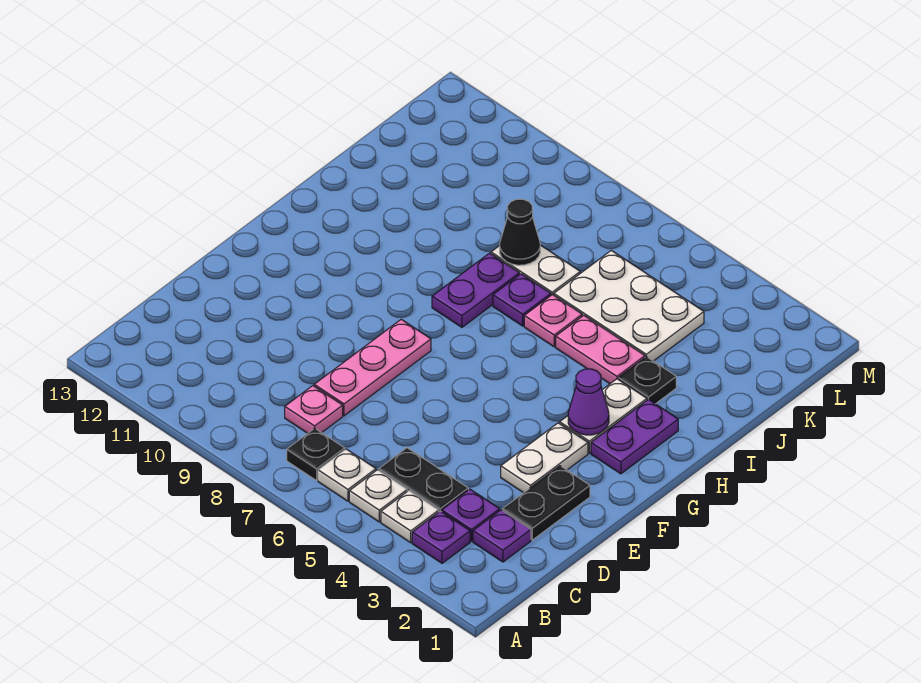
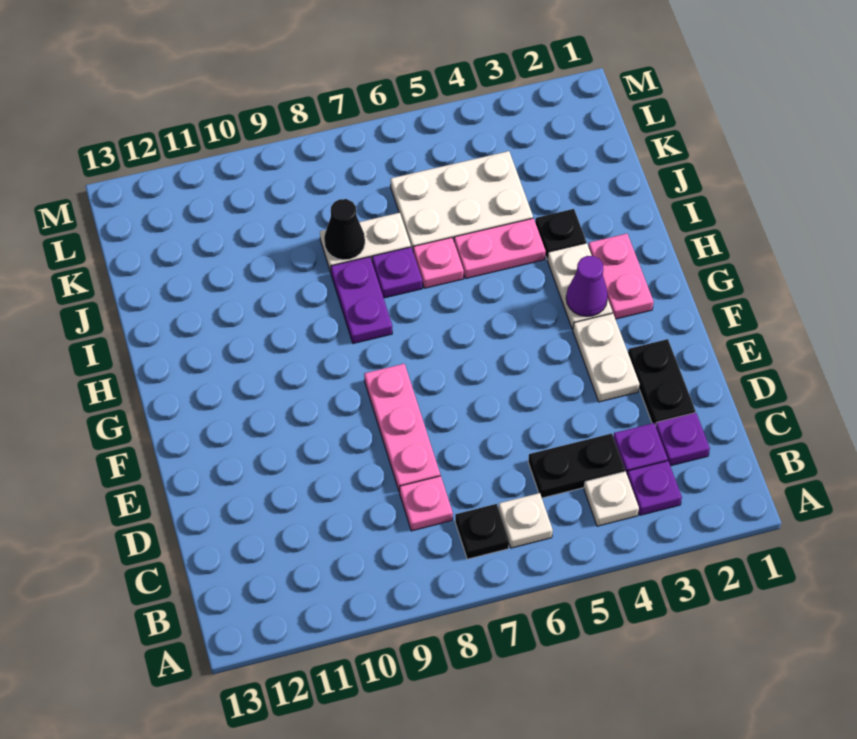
white plate B5 level 1 -> none
purple plate G2:H2 level 1 -> pink plate G2:H2 level 1

